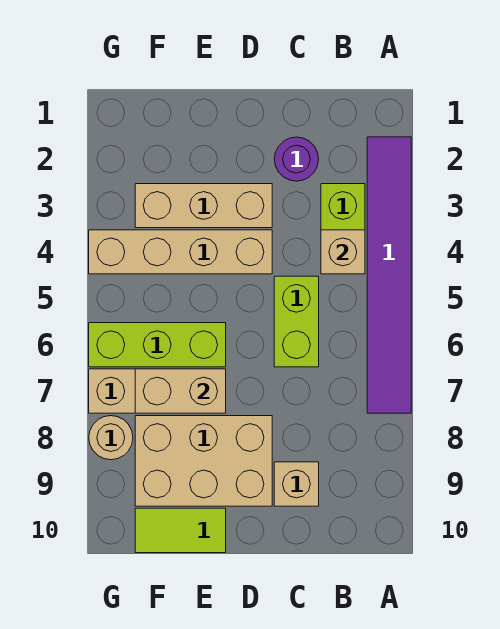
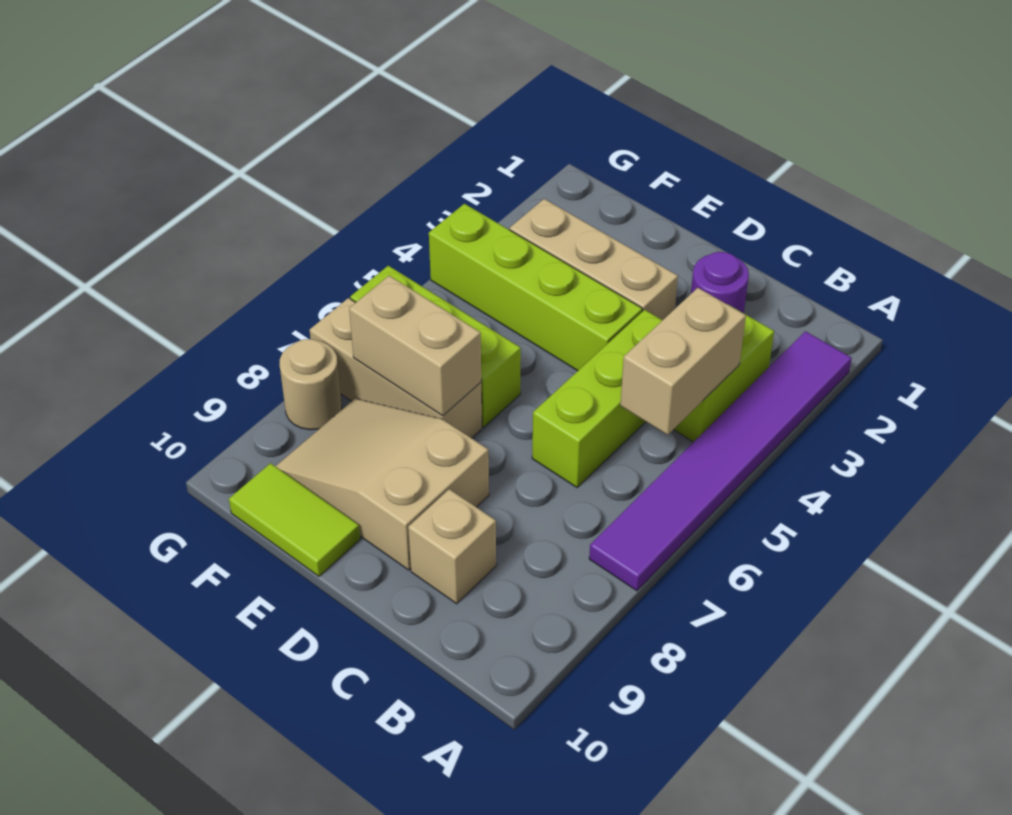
tan brick B4 level 2 -> tan brick B4:B5 level 2
lime brick C5:C6 level 1 -> lime brick C4:C6 level 1
tan brick D4:G4 level 1 -> lime brick D4:G4 level 1
tan brick D8:F9 level 1 -> tan slope D8:F9 level 1 top D

